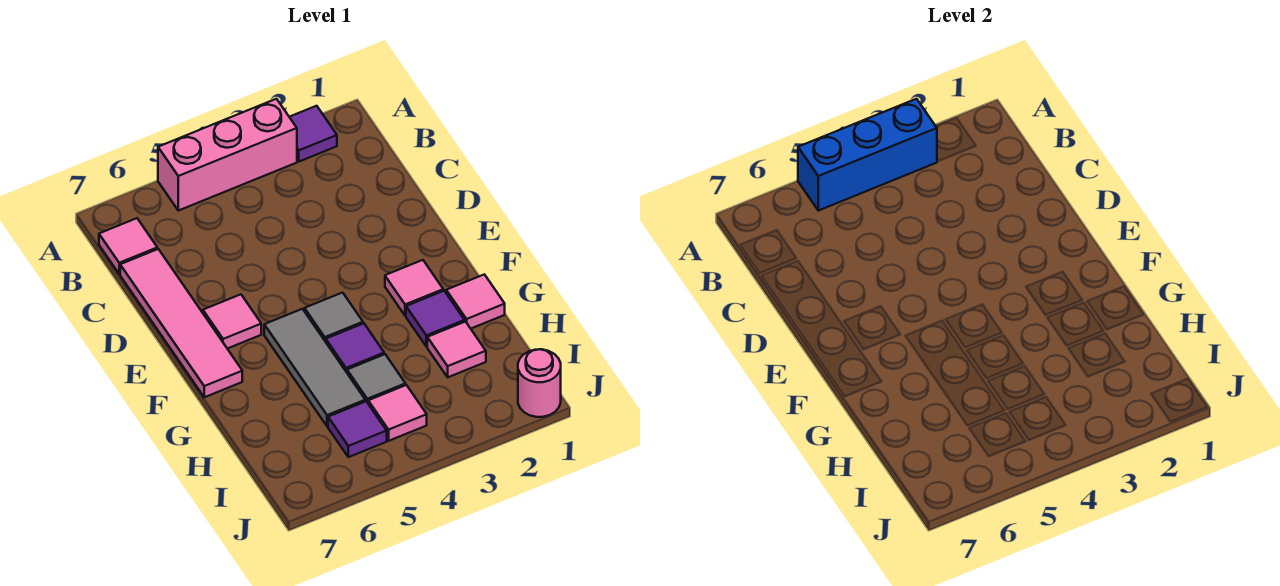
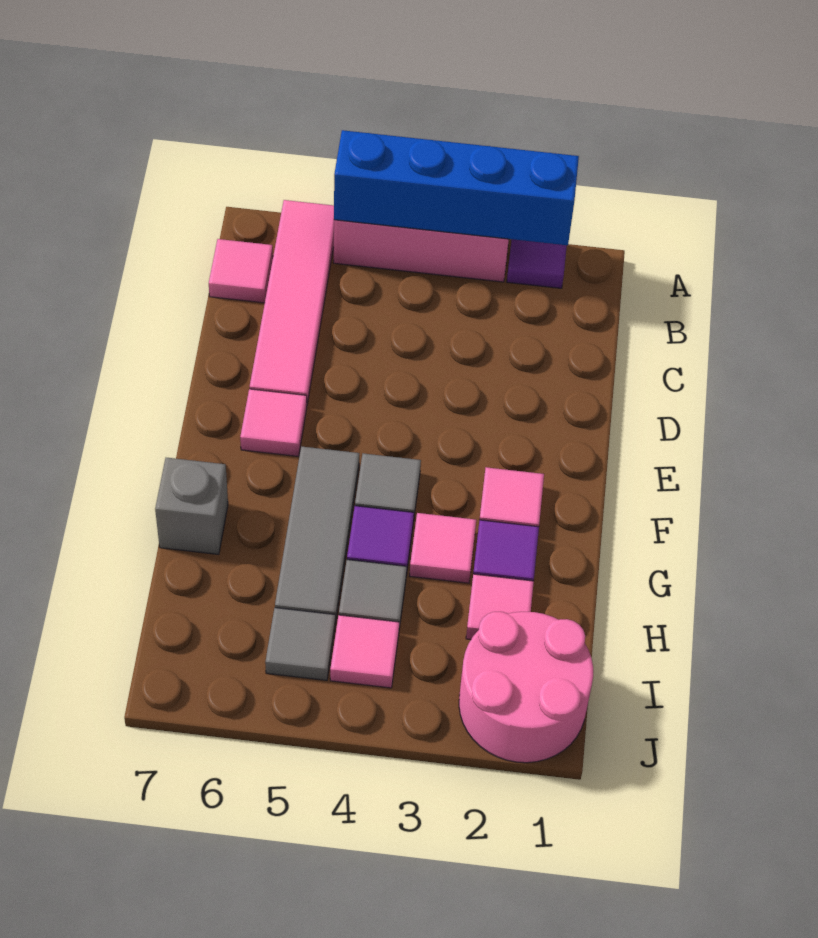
blue brick A3:A5 level 2 -> blue brick A2:A5 level 2
pink tile C7:F7 level 1 -> pink tile A6:D6 level 1
pink tile G1 level 1 -> pink tile G3 level 1
none -> grey brick G7 level 1
purple tile I5 level 1 -> grey tile I5 level 1
pink round brick J1 level 1 -> pink round brick I1:J2 level 1

